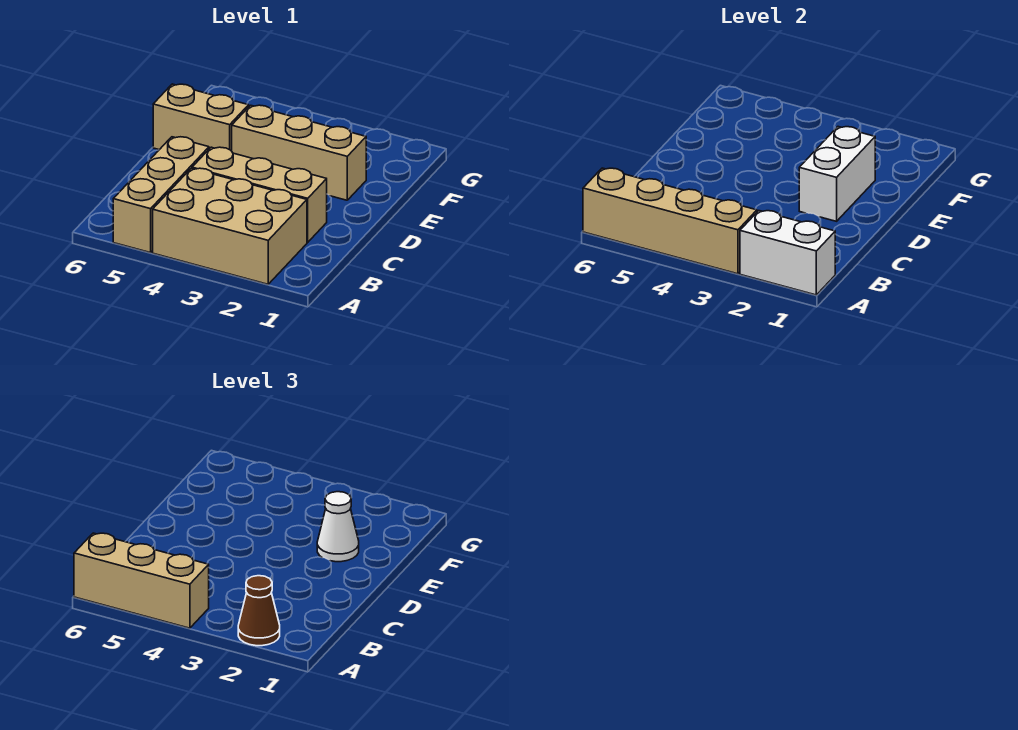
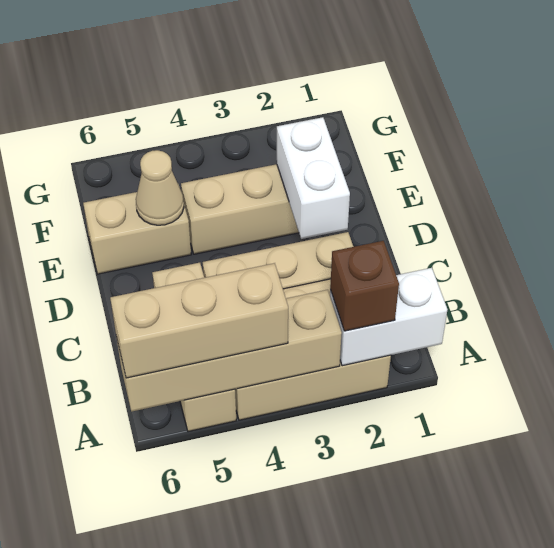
brown cone A2 level 3 -> brown brick A2 level 3
white cone E2 level 3 -> none
none -> tan cone E5 level 2

